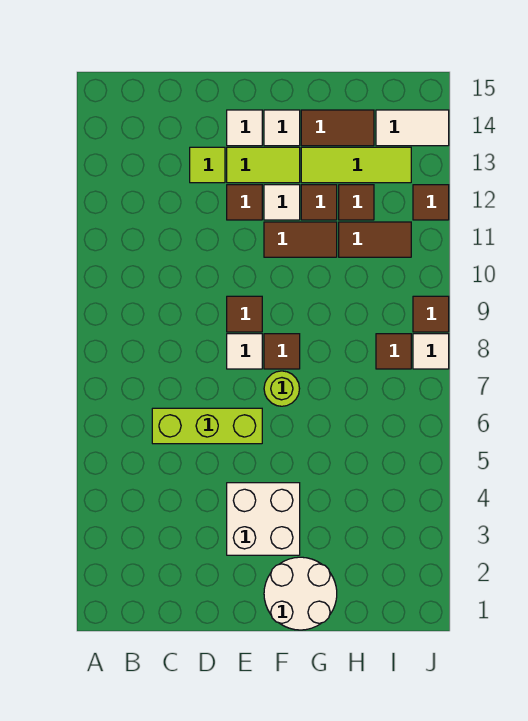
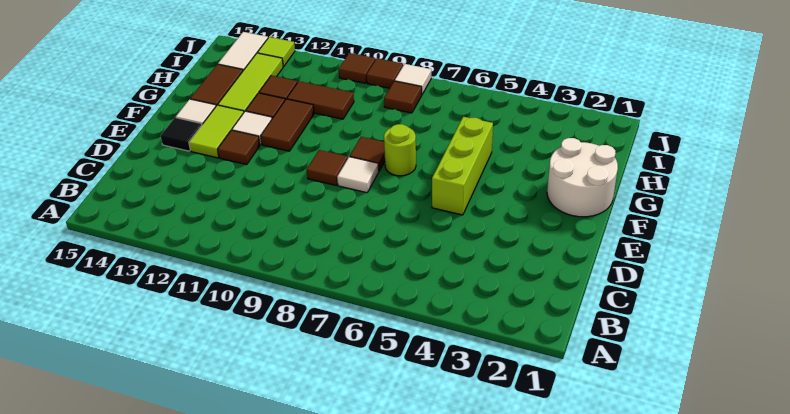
lime brick C6:E6 level 1 -> lime brick E5:G5 level 1
lime tile D13 level 1 -> lime tile J13 level 1
white brick E3:F4 level 1 -> none
white tile E14 level 1 -> black tile E14 level 1
brown tile H11:I11 level 1 -> brown tile H10:H11 level 1
brown tile J12 level 1 -> brown tile J10 level 1

